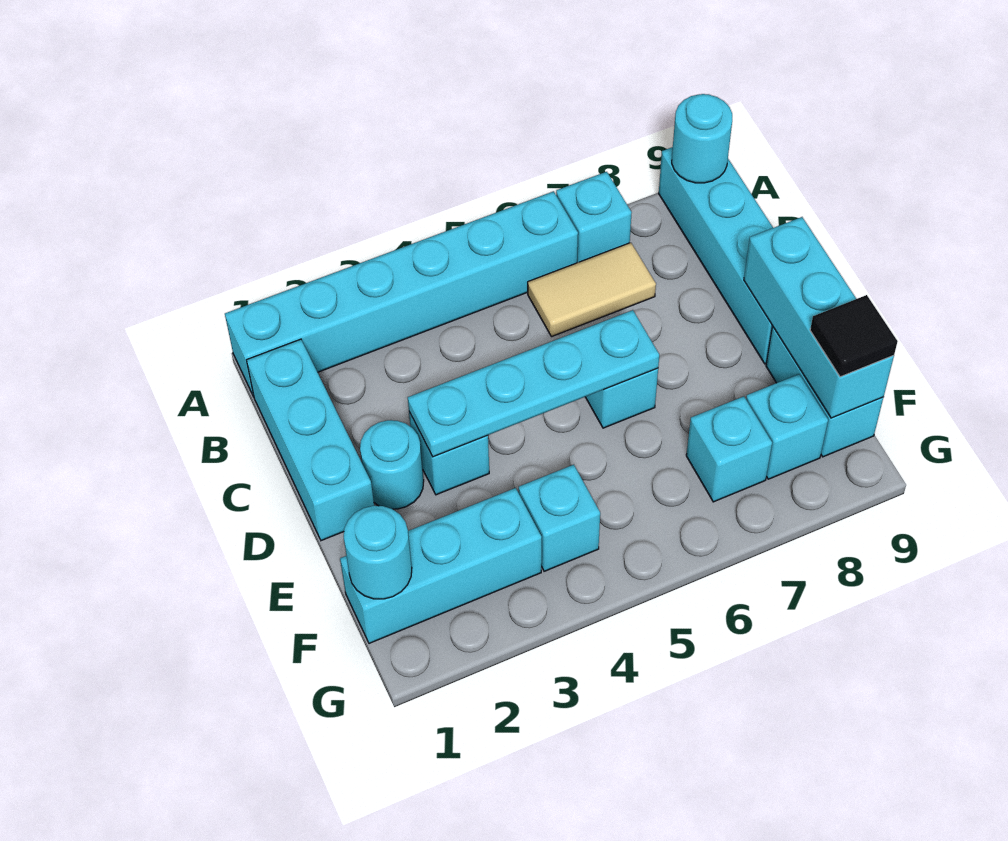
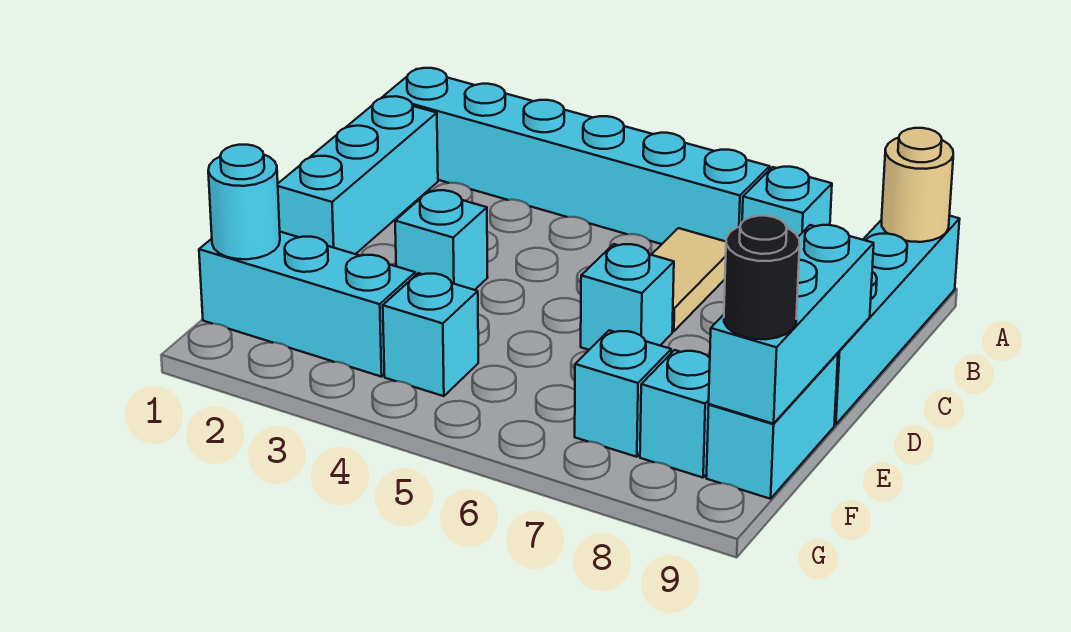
cyan round brick A9 level 2 -> tan round brick A9 level 2
tan tile B6:B7 level 1 -> tan tile B6:C6 level 1
cyan round brick D2 level 1 -> none
cyan plate D3:D6 level 2 -> none
black tile F9 level 3 -> black round brick F9 level 3

